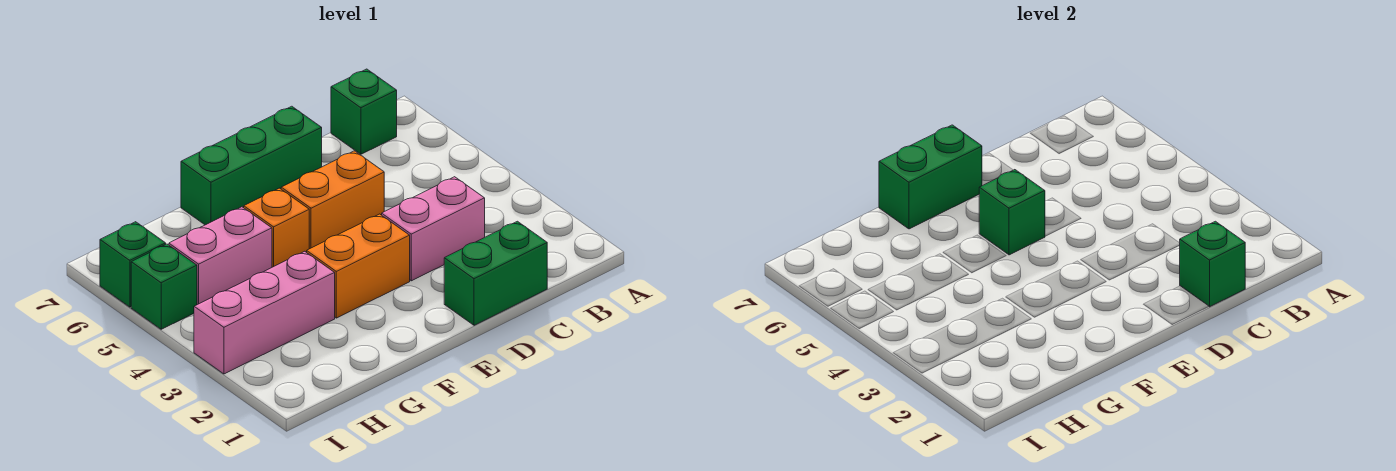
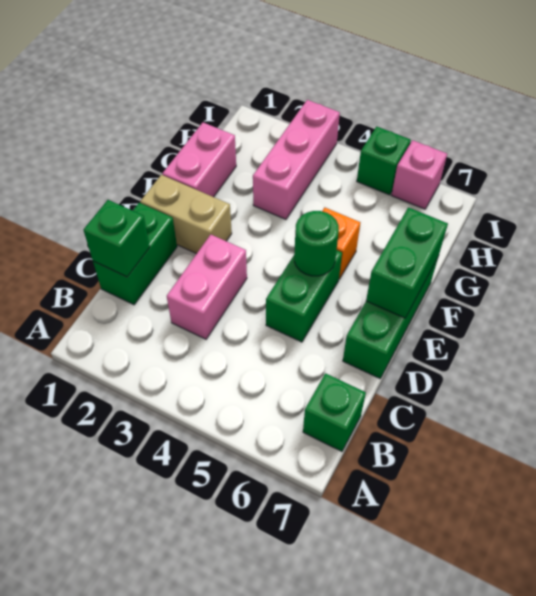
orange brick D5:E5 level 1 -> green brick D5:E5 level 1
none -> tan brick E1:E2 level 1
orange brick E3:F3 level 1 -> none
green brick E5 level 2 -> green round brick E5 level 2
pink brick G5:H5 level 1 -> pink brick F1:G1 level 1
green brick I6 level 1 -> pink brick I6 level 1

